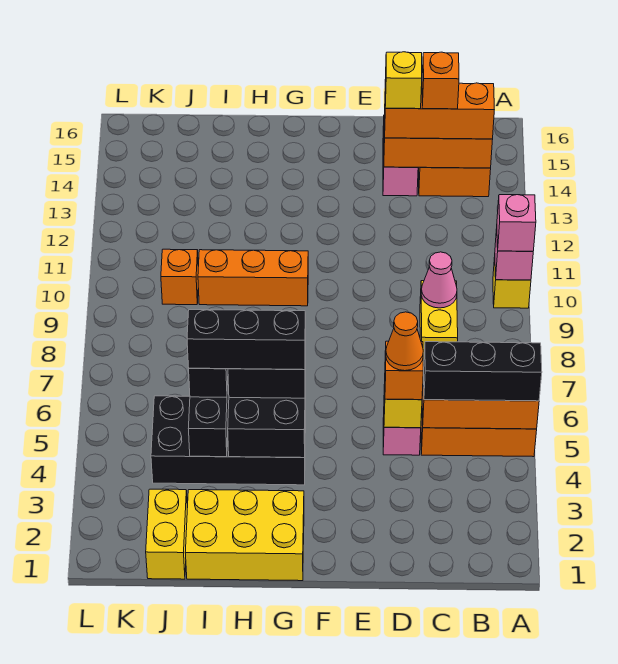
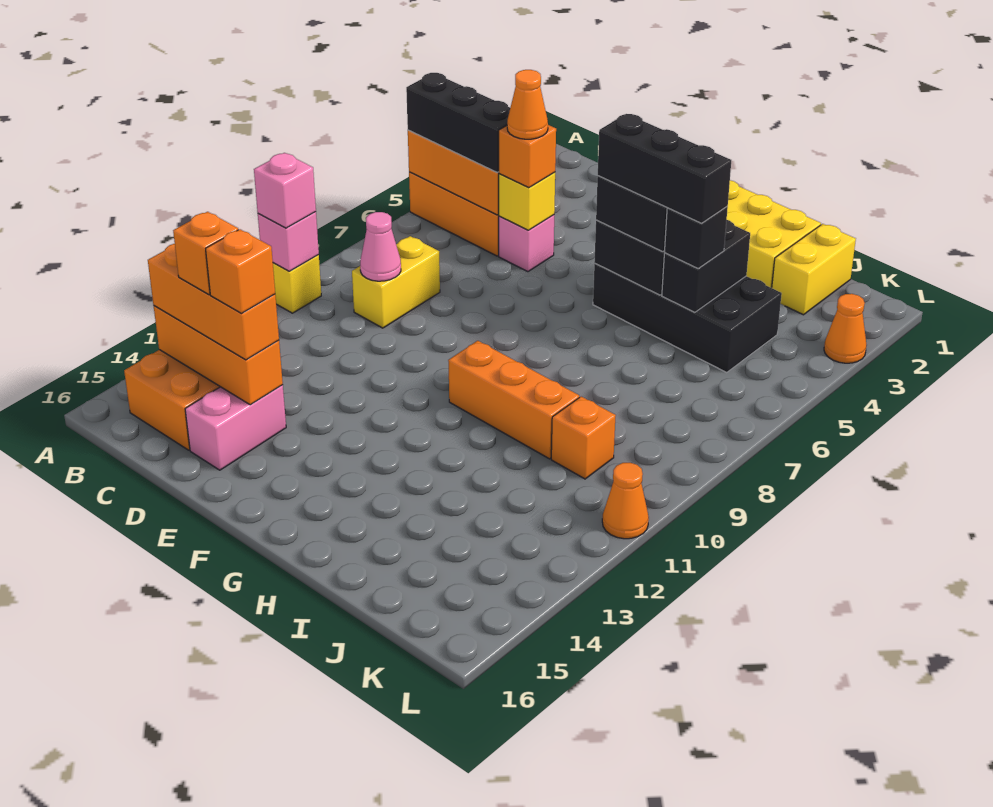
yellow brick D14 level 4 -> orange brick D14 level 4
none -> orange cone L3 level 1
none -> orange cone L11 level 1

